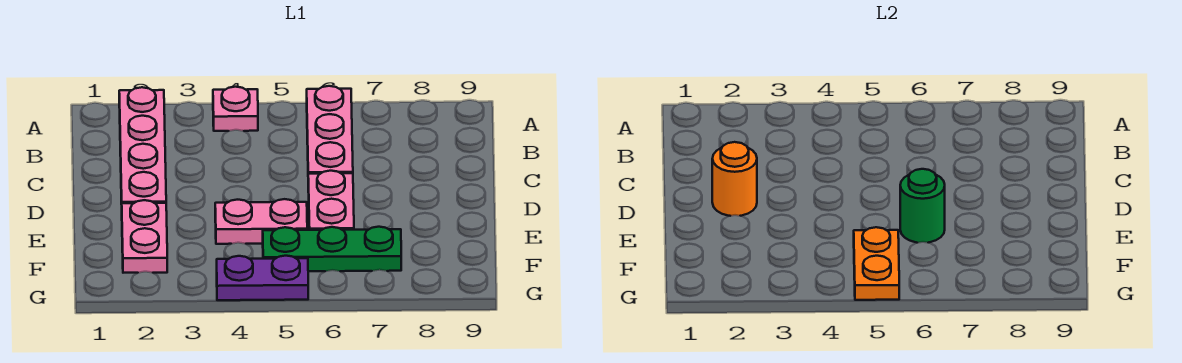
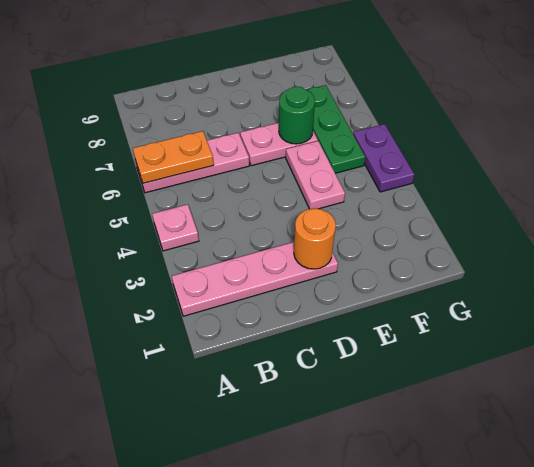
pink plate E2:F2 level 1 -> none
orange plate F5:G5 level 2 -> orange plate A6:B6 level 2

